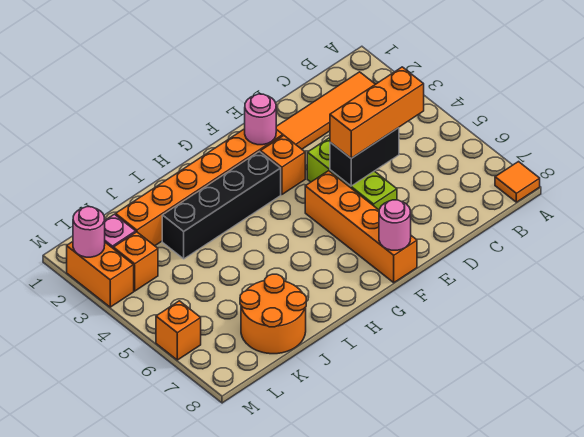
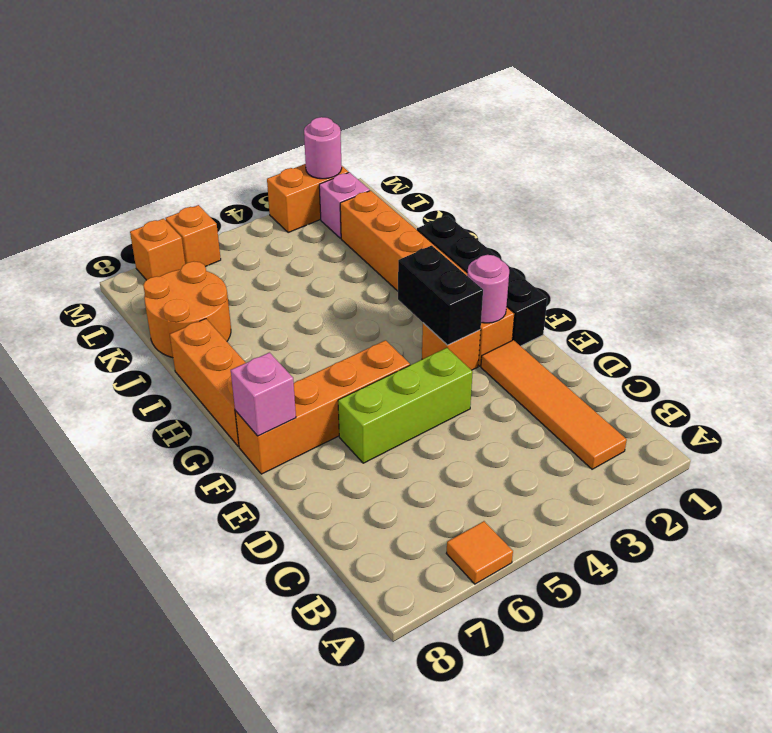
orange tile A8 level 1 -> orange tile A6 level 1
orange brick C5:E5 level 3 -> orange brick G8:I8 level 1
black brick D5:E5 level 2 -> black brick F3:G3 level 2
pink round brick F8 level 2 -> pink brick F8 level 2
black brick G3:J3 level 1 -> black brick F1:I1 level 1
orange brick L3 level 1 -> orange brick M7 level 1

